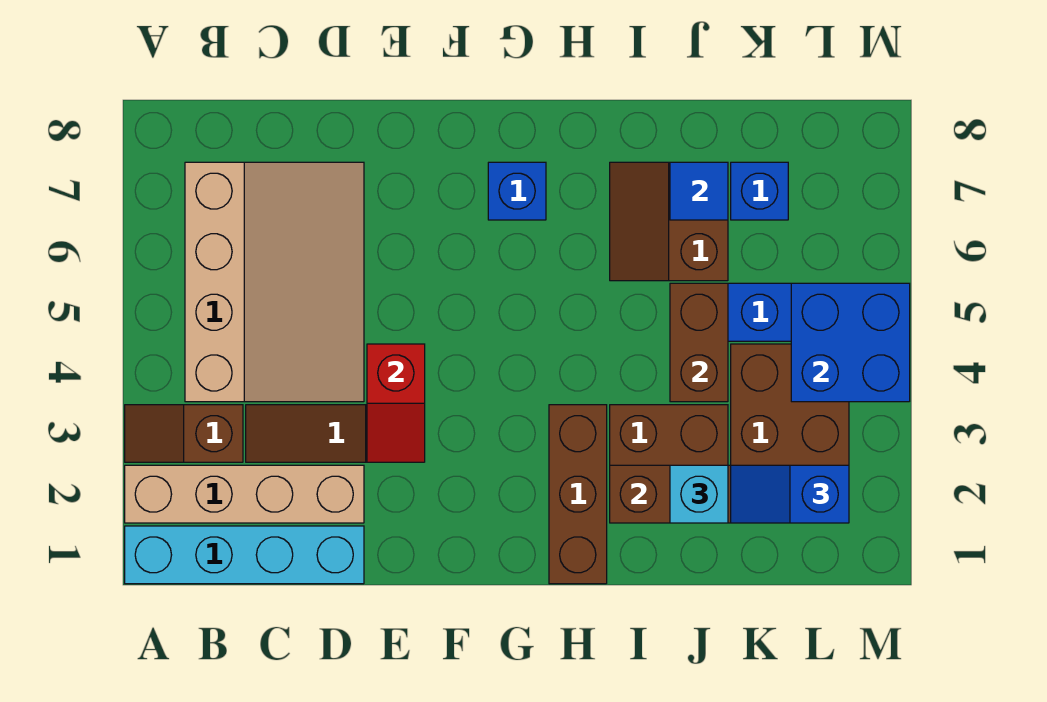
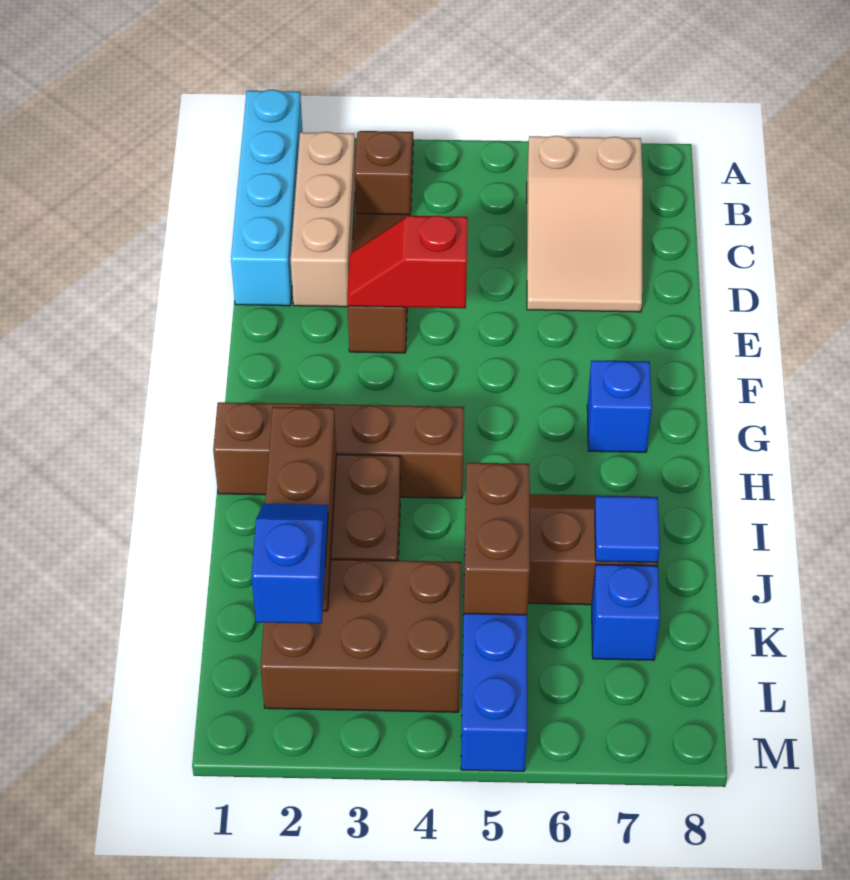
tan brick A2:D2 level 1 -> tan brick B2:D2 level 1
tan slope B4:D7 level 1 top B -> tan slope B6:D7 level 1 top B
brown brick H1:H3 level 1 -> brown brick H1:H4 level 1
cyan brick J2 level 3 -> none
brown brick J4:J5 level 2 -> brown brick J5:K5 level 2
blue brick L4:M5 level 2 -> none

